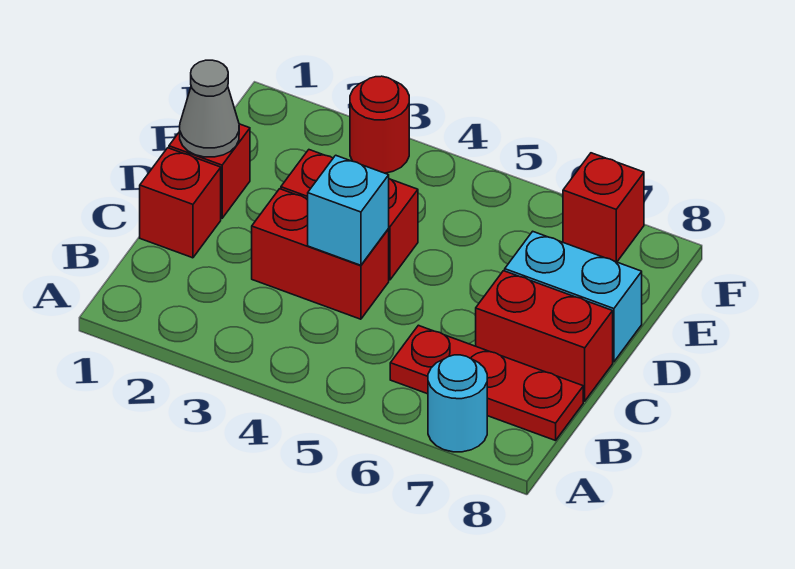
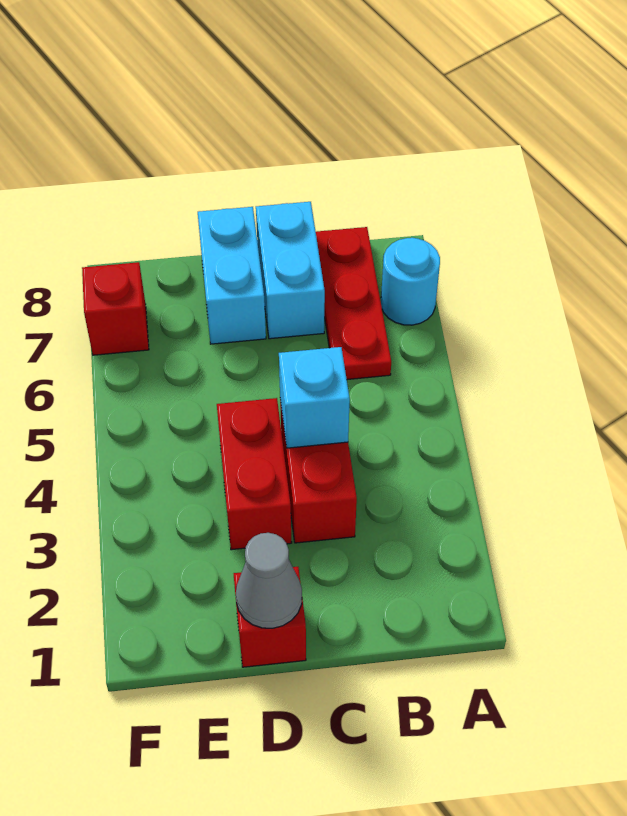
red brick C1 level 1 -> none
red brick C7:C8 level 1 -> cyan brick C7:C8 level 1
red round brick F3 level 1 -> none

